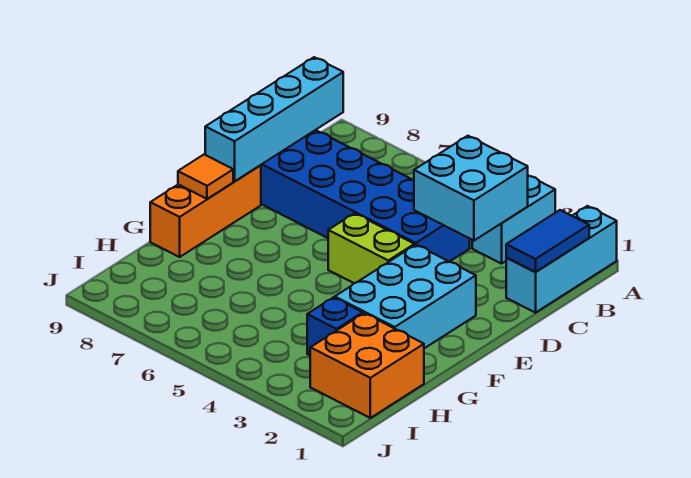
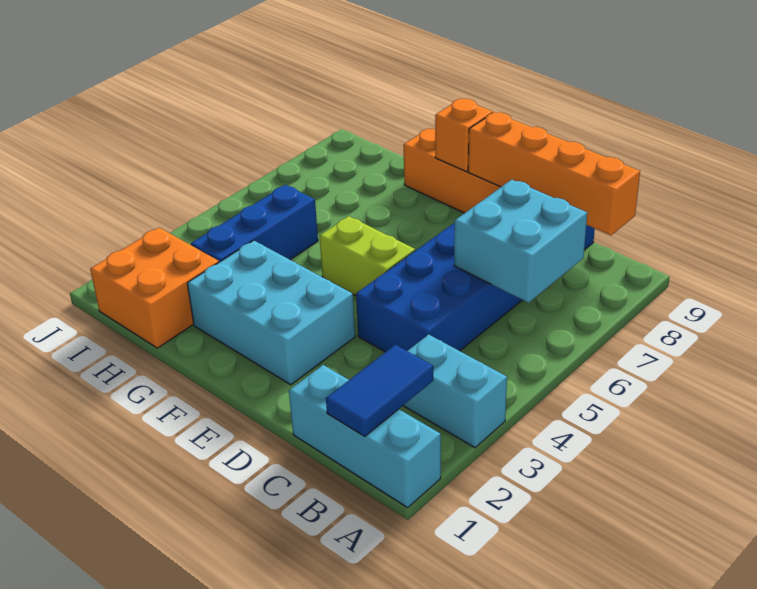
blue tile B1:C1 level 2 -> blue tile B1:B2 level 2
cyan brick B3:C4 level 2 -> cyan brick B6:C7 level 2
cyan brick B9:E9 level 2 -> orange brick B9:E9 level 2
lime brick E4:E5 level 1 -> lime brick E5:F5 level 1
orange tile F9 level 2 -> orange brick F9 level 2
blue brick H3 level 1 -> blue brick H3:H5 level 1

